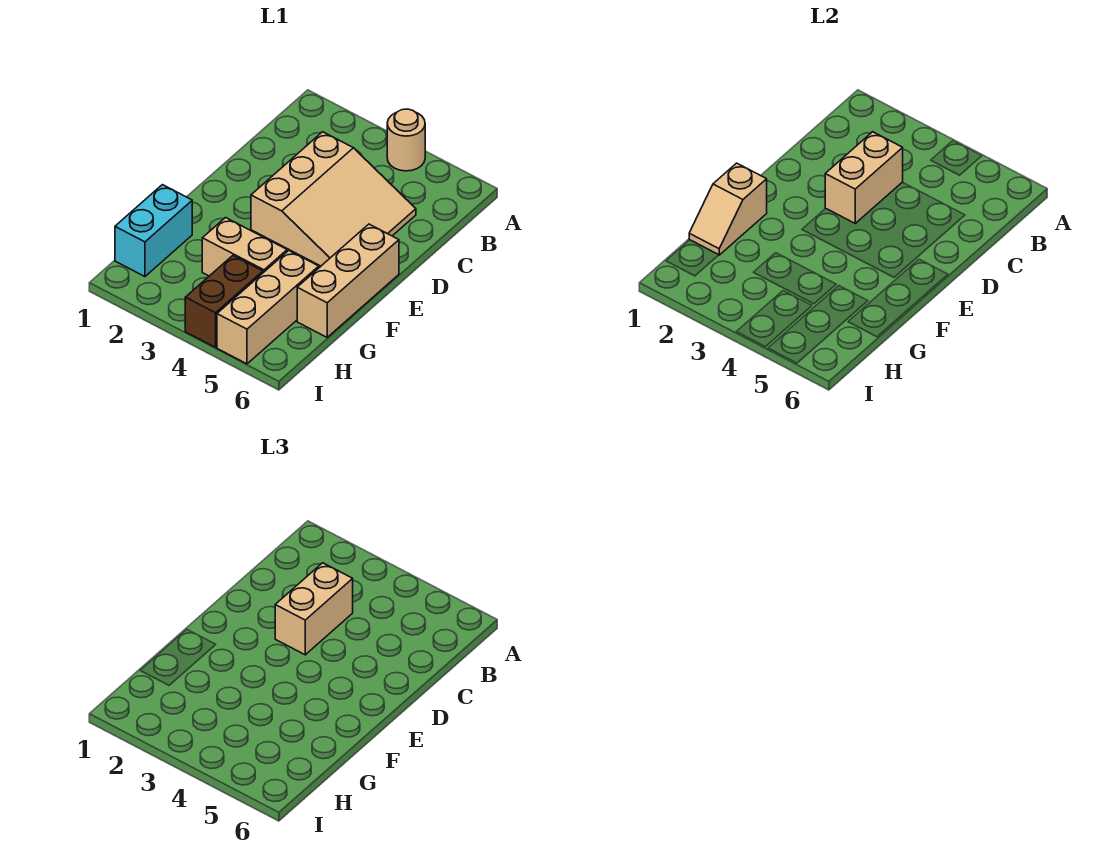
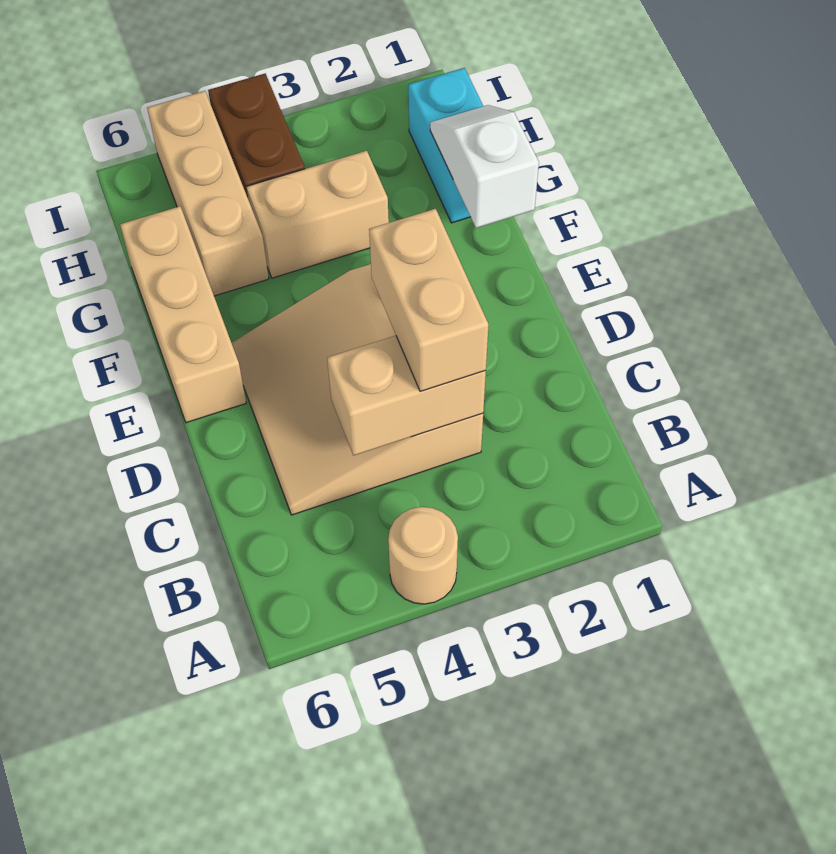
tan brick C3:D3 level 2 -> tan brick C3:C4 level 2
tan slope F1:G1 level 2 top F -> white slope F1:G1 level 2 top F

